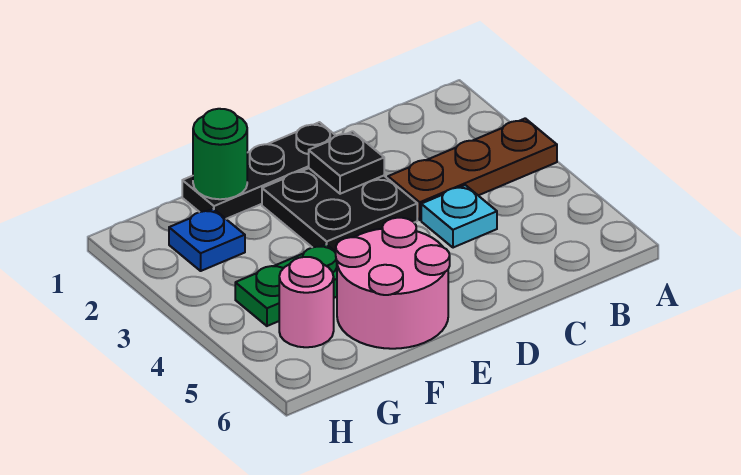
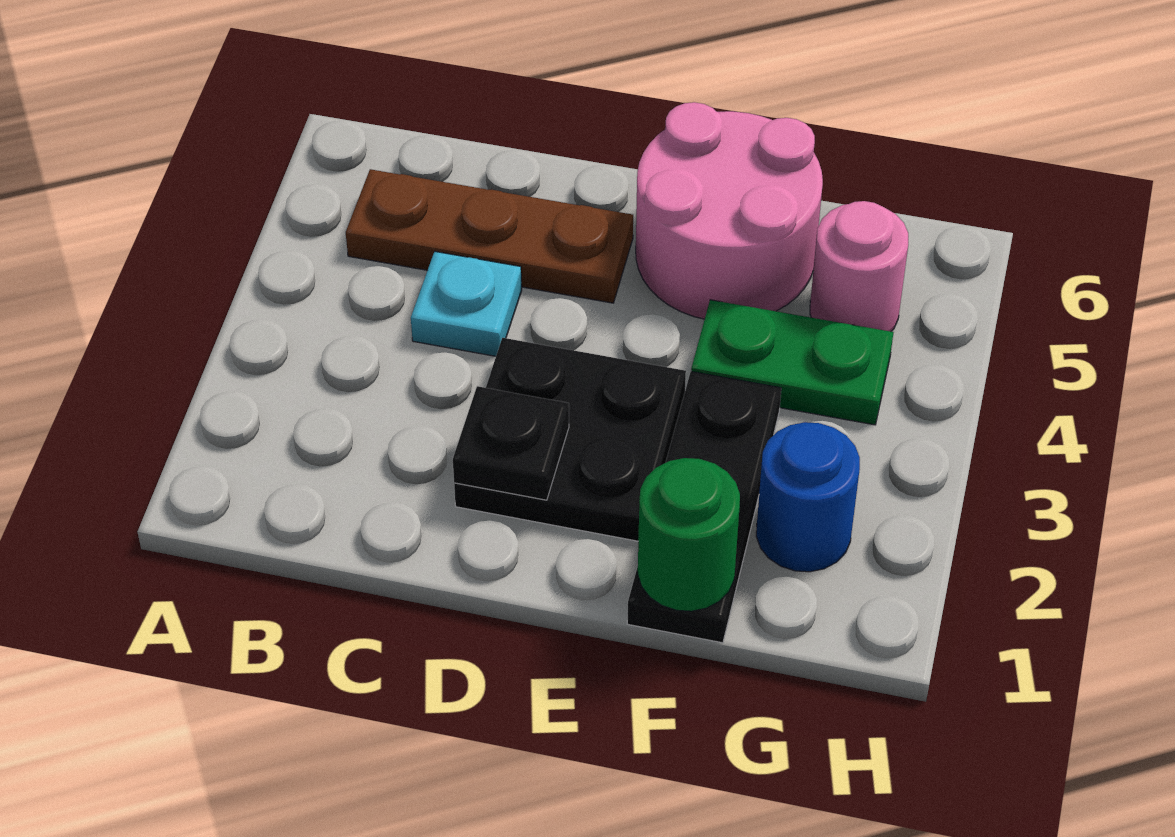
brown plate A3:C3 level 1 -> brown plate B5:D5 level 1
black plate D1:F1 level 1 -> black plate F1:F3 level 1
blue plate G2 level 1 -> blue round brick G2 level 1

